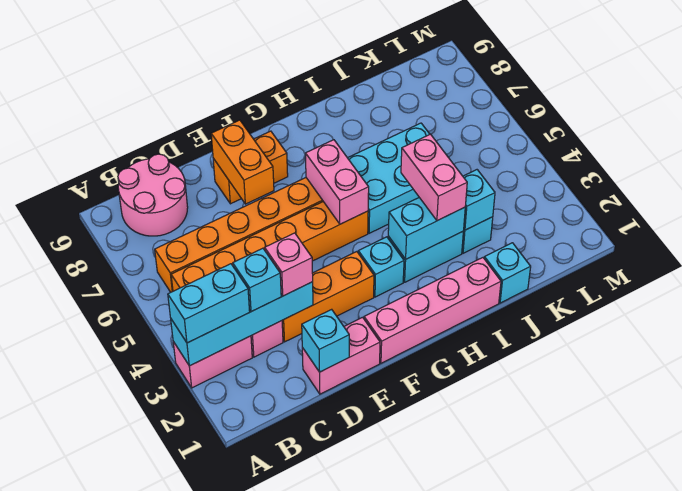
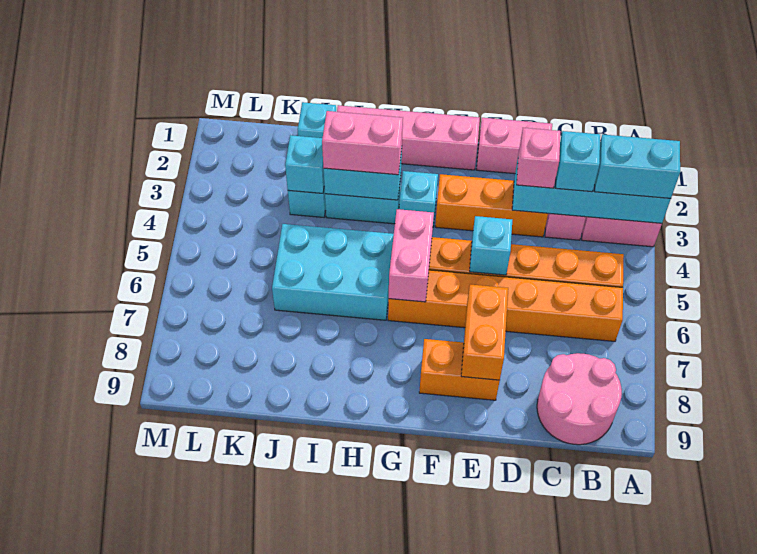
cyan brick D1 level 2 -> cyan brick E5 level 2
pink brick I3:I4 level 3 -> pink brick H3:I3 level 3

